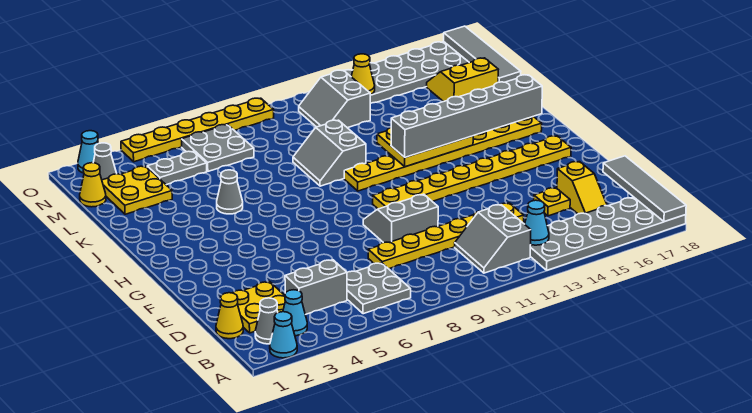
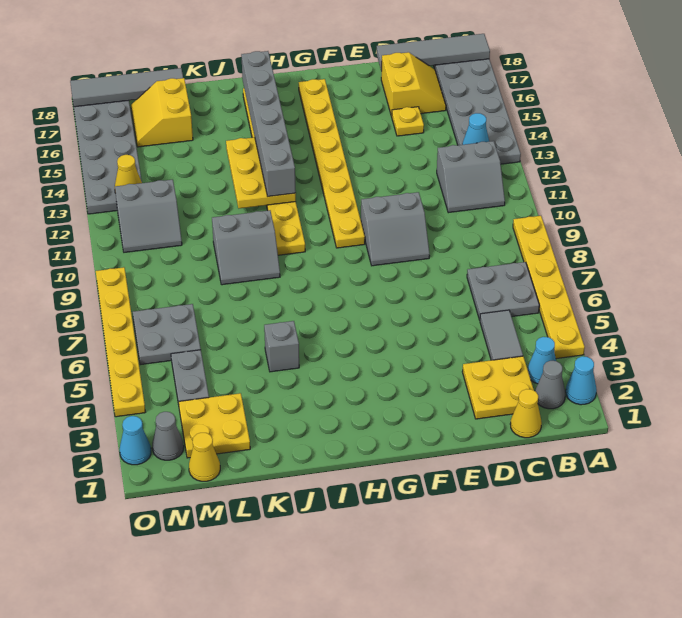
grey brick C4:C5 level 1 -> grey tile C4:C5 level 1
yellow slope C16:D16 level 1 top D -> yellow slope C16:D17 level 1 top D
yellow plate D8:D13 level 1 -> yellow plate A4:A9 level 1
grey slope E9:F10 level 1 top E -> grey slope E9:F10 level 1 top 10
grey cone J5 level 1 -> grey brick J5 level 1

